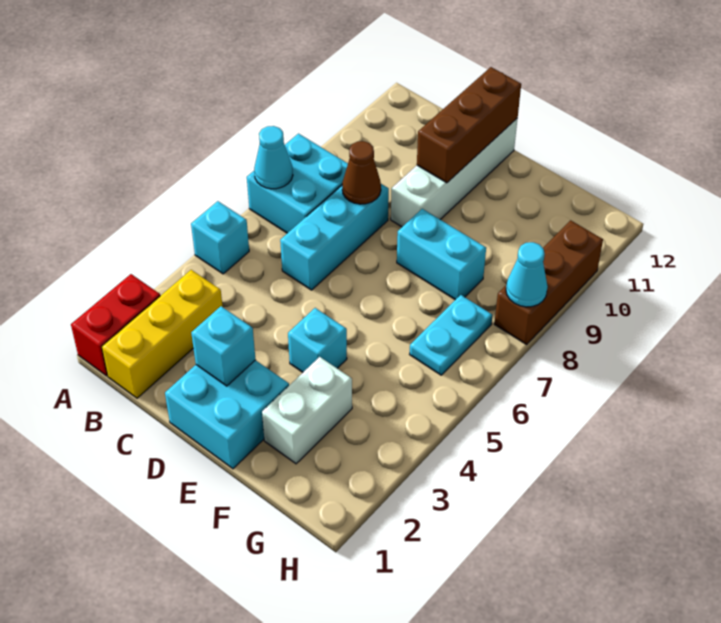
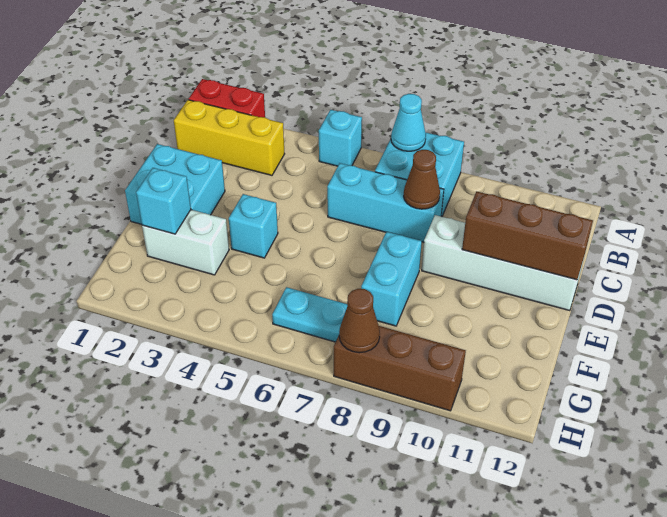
cyan brick D2 level 2 -> cyan brick F2 level 2
cyan cone H8 level 2 -> brown cone H8 level 2

